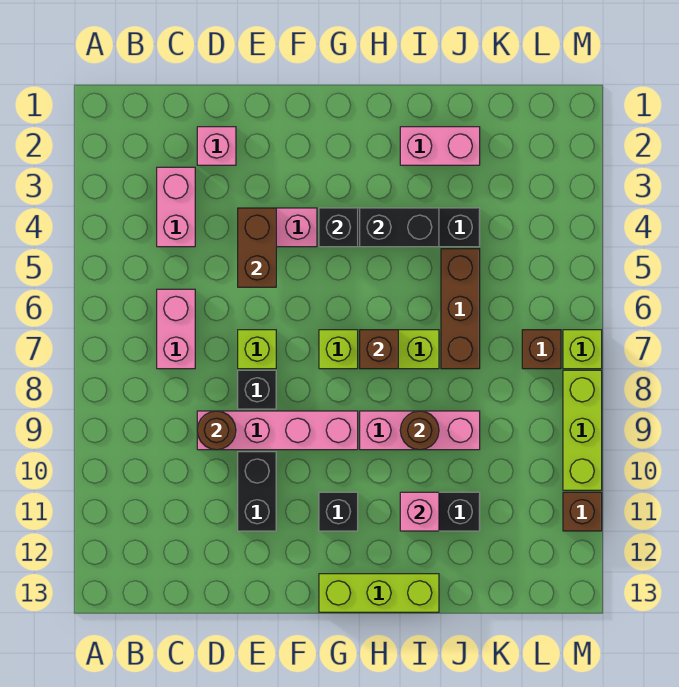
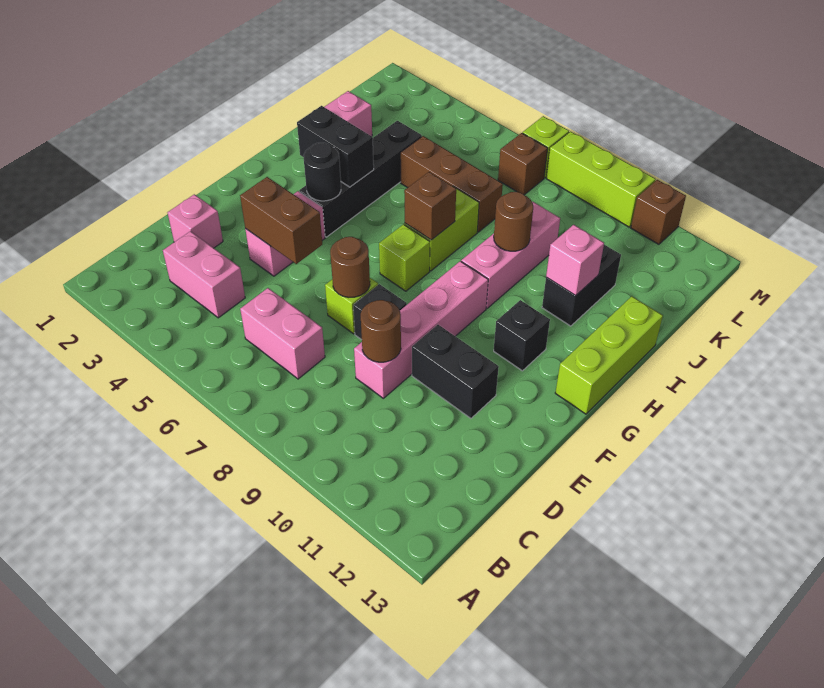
none -> brown round brick E7 level 2
black brick G4 level 2 -> black round brick G4 level 2
black brick H4:I4 level 2 -> black brick H3:H4 level 2

